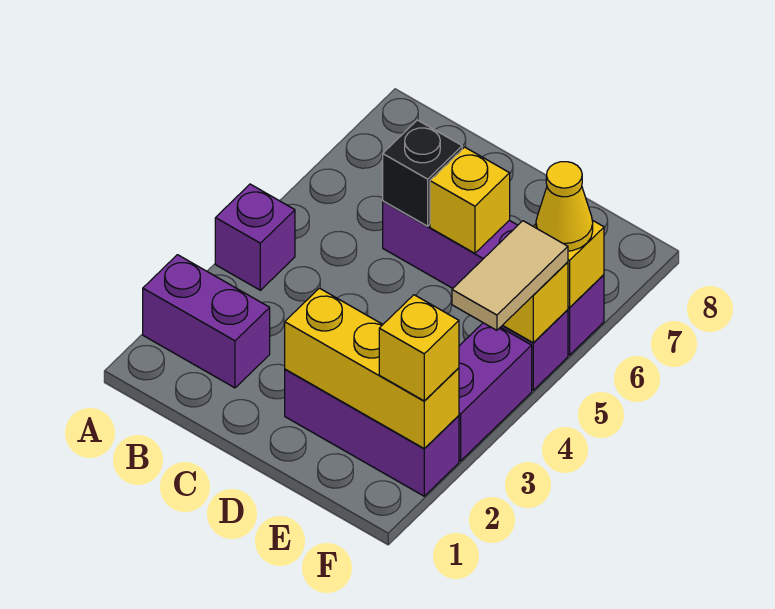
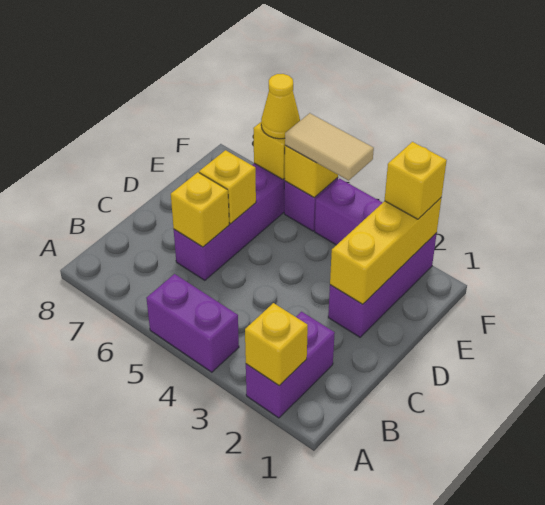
none -> yellow brick A2 level 2
purple brick A4 level 1 -> purple brick A4:A5 level 1
black brick C6 level 2 -> yellow brick C6 level 2

